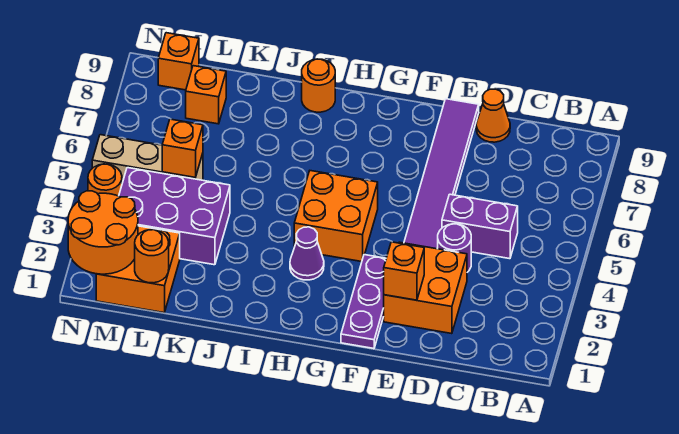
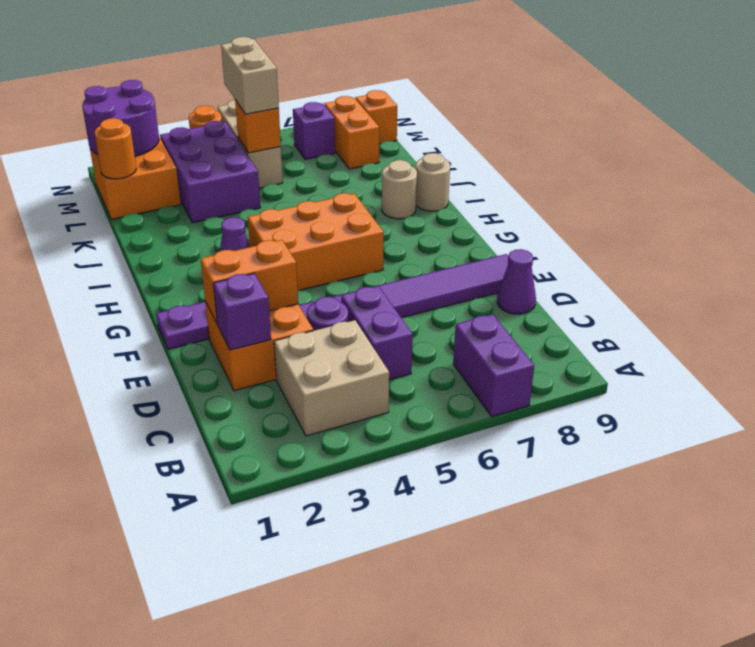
none -> purple brick A7:B7 level 1
none -> tan brick B3:C4 level 1
none -> purple brick D2 level 2
orange cone D9 level 1 -> purple cone D9 level 1
orange brick E2 level 2 -> orange brick E2:E3 level 2
orange brick G4:H5 level 1 -> orange brick G4:H6 level 1
none -> tan round brick I8 level 1
orange round brick I9 level 1 -> tan round brick I9 level 1
none -> tan brick L5:M5 level 3
orange brick L8 level 1 -> orange brick L8:M8 level 1
orange round brick M1:N2 level 2 -> purple round brick M1:N2 level 2
none -> purple brick M7 level 1

